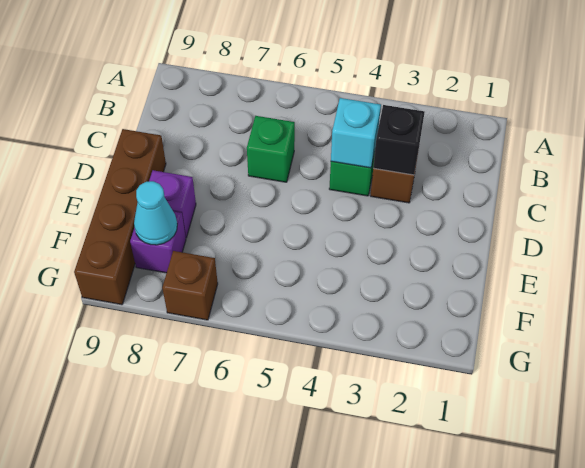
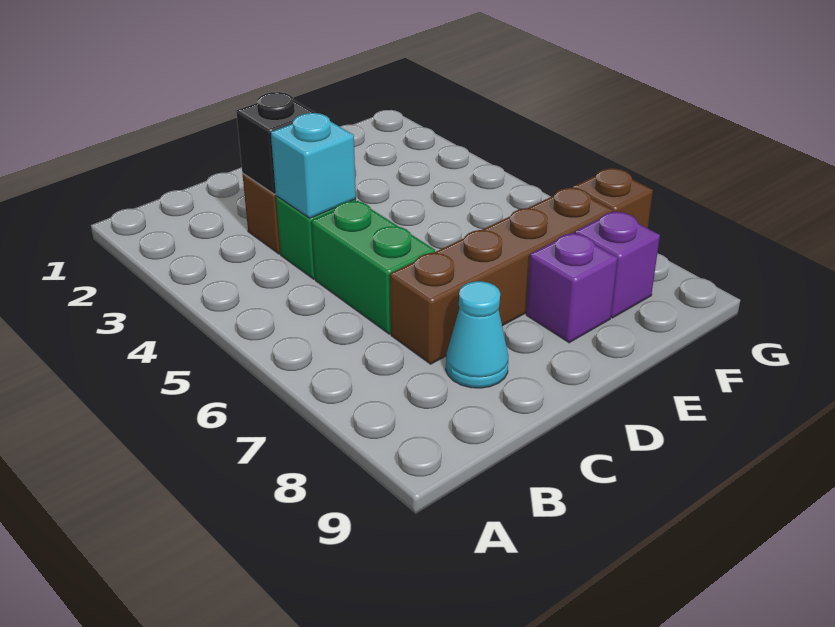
green brick C6 level 1 -> green brick C5:C6 level 1
brown brick D9:G9 level 1 -> brown brick C7:F7 level 1
cyan cone F8 level 2 -> cyan cone C8 level 1

